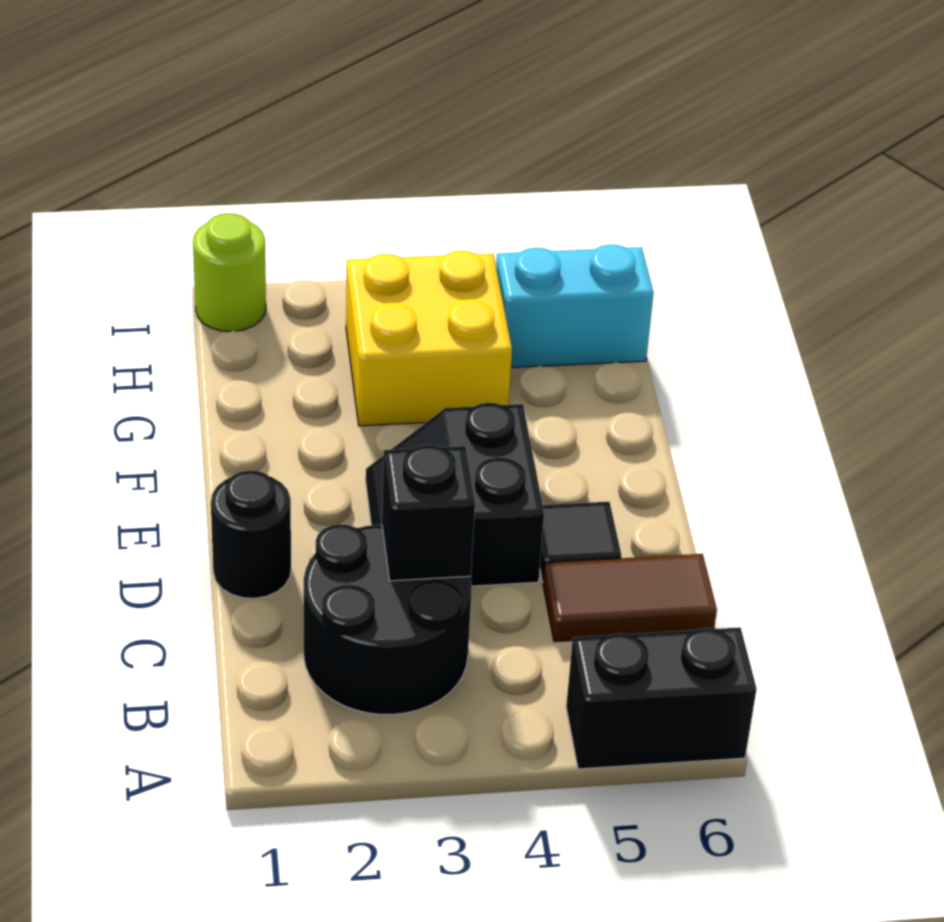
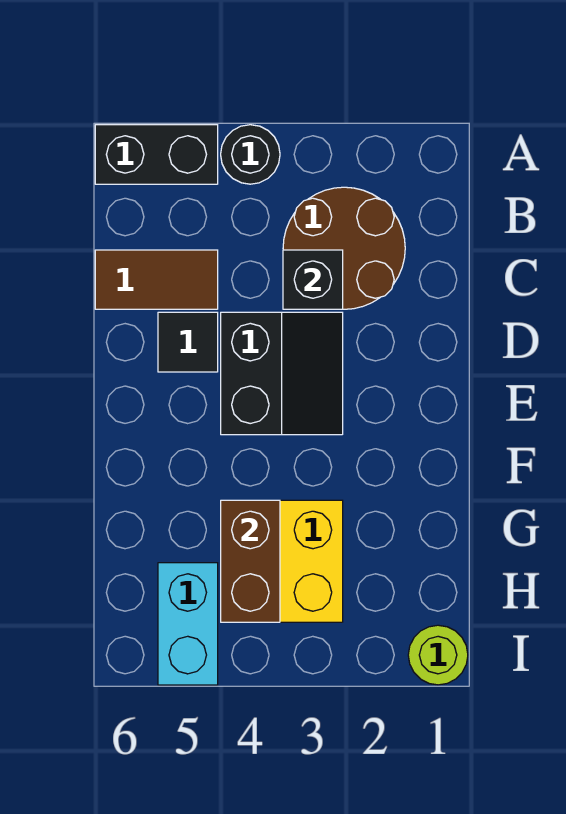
black round brick B2:C3 level 1 -> brown round brick B2:C3 level 1
black round brick D1 level 1 -> black round brick A4 level 1
none -> brown brick G4:H4 level 2
cyan brick H5:H6 level 1 -> cyan brick H5:I5 level 1

